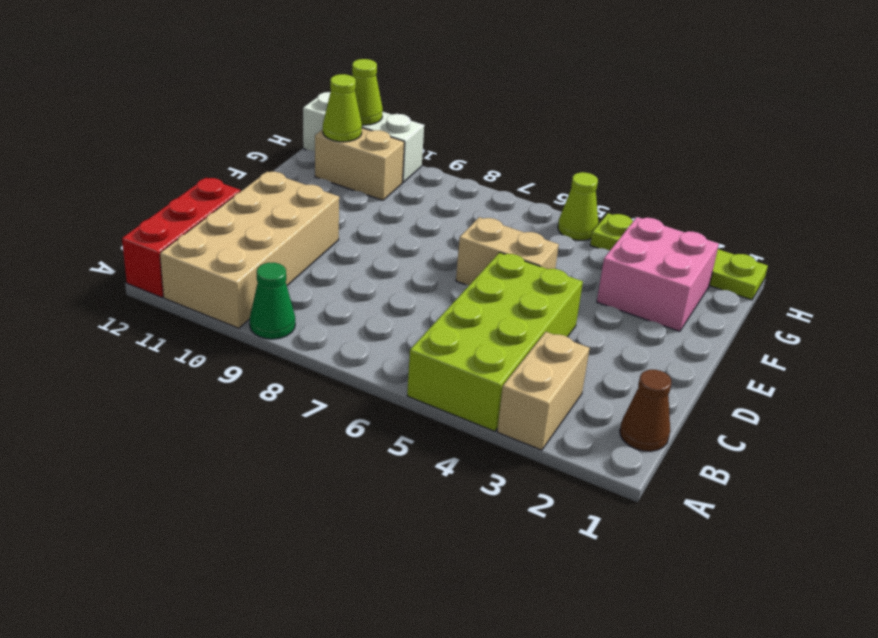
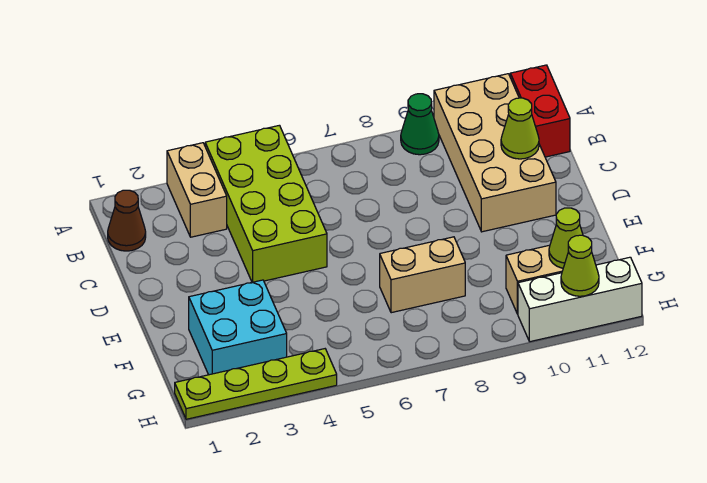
red brick A12:C12 level 1 -> red brick A12:B12 level 1
tan brick E5:E6 level 1 -> tan brick F7:F8 level 1
pink brick F2:G3 level 1 -> cyan brick F2:G3 level 1
lime cone H5 level 1 -> lime cone C11 level 2

